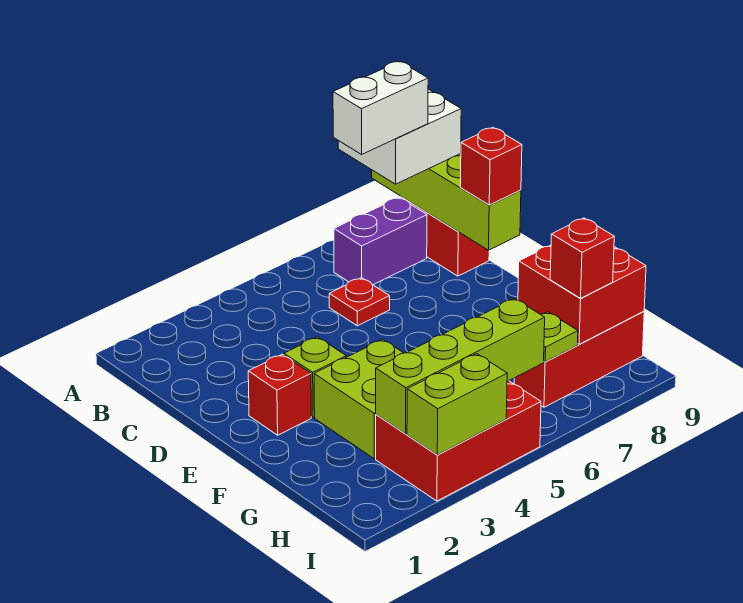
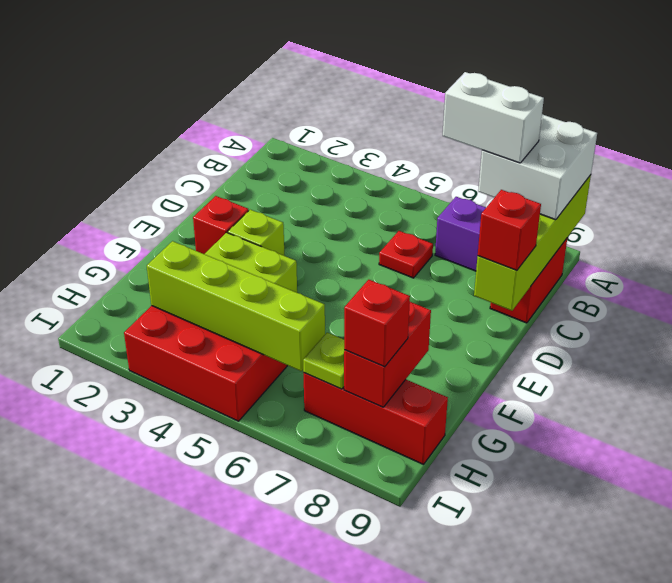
red brick G8:H9 level 2 -> red brick G8:H8 level 2
lime brick I3:I4 level 2 -> none

